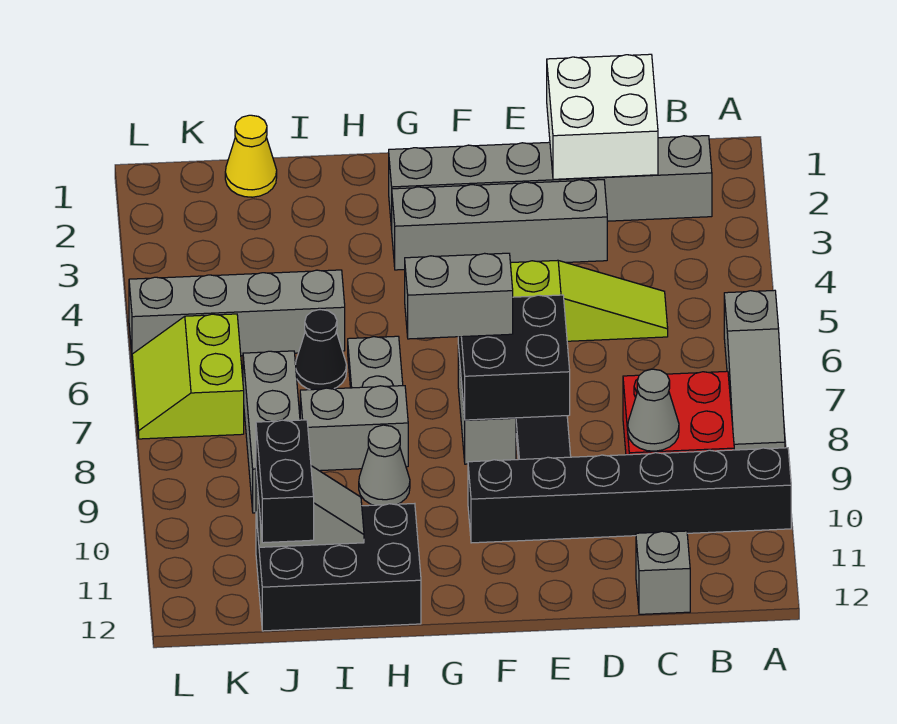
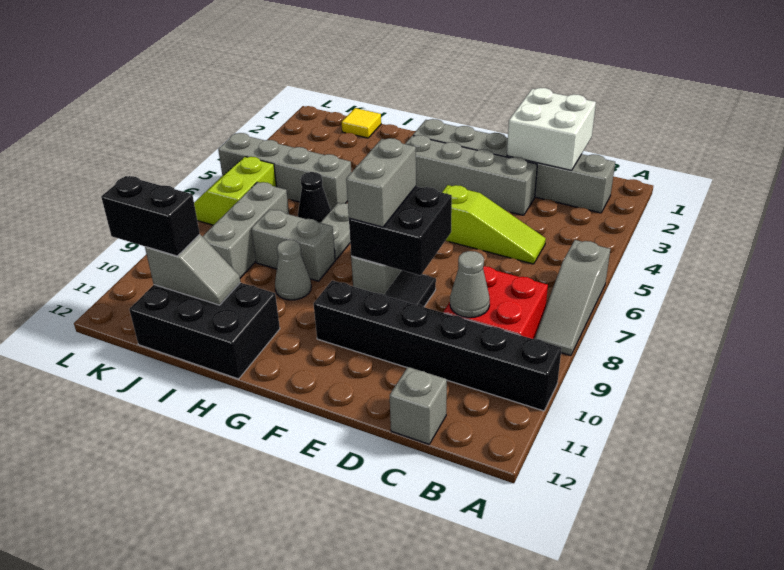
grey brick F7:G7 level 3 -> grey brick F7:F8 level 3
yellow cone J1 level 1 -> yellow tile J1 level 1
black brick J11:J12 level 3 -> black brick J11:K11 level 3

